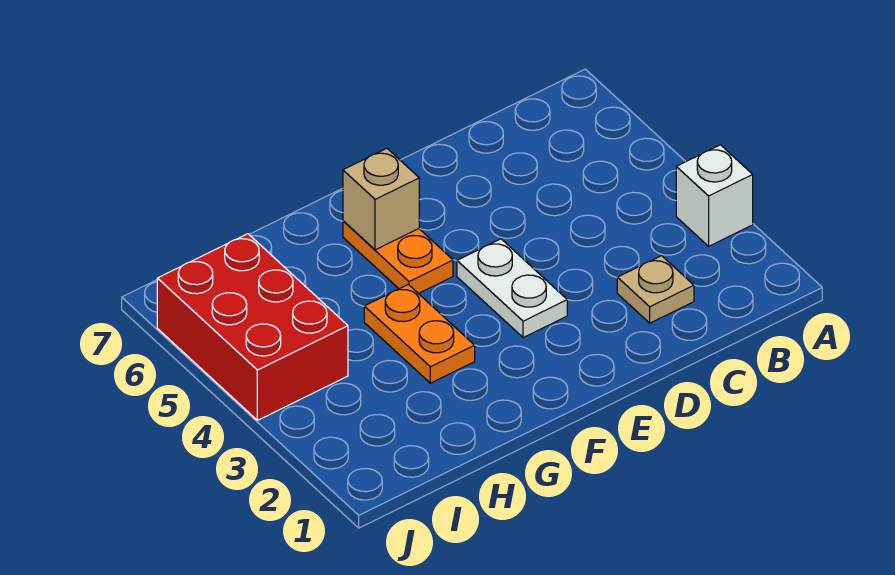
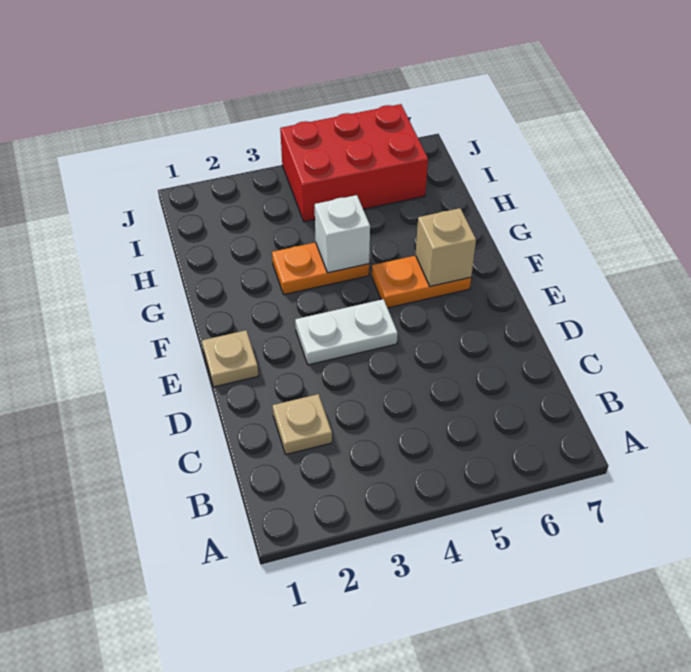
white brick A3 level 1 -> white brick G4 level 2
none -> tan plate E1 level 1

